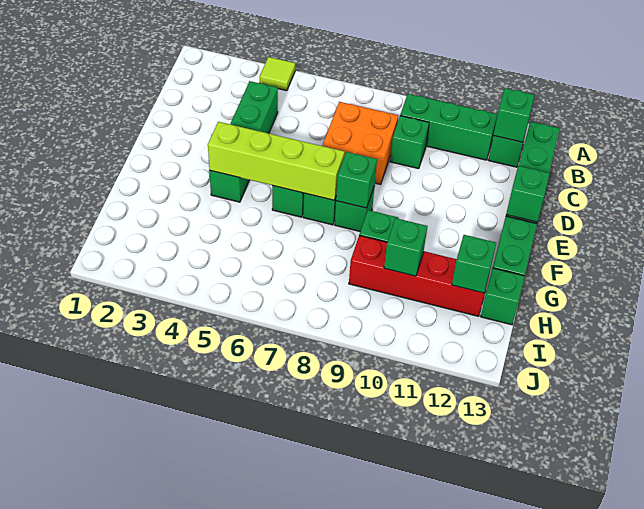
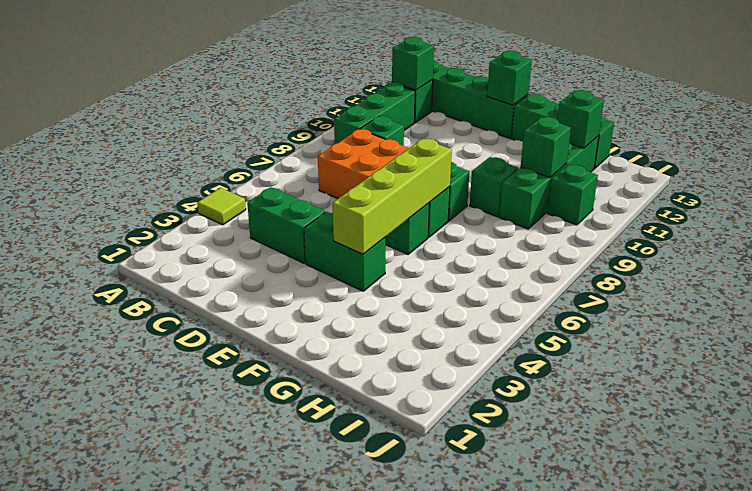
green brick F8 level 2 -> green brick I10 level 1
red brick H9:H12 level 1 -> green brick H9:H12 level 1

